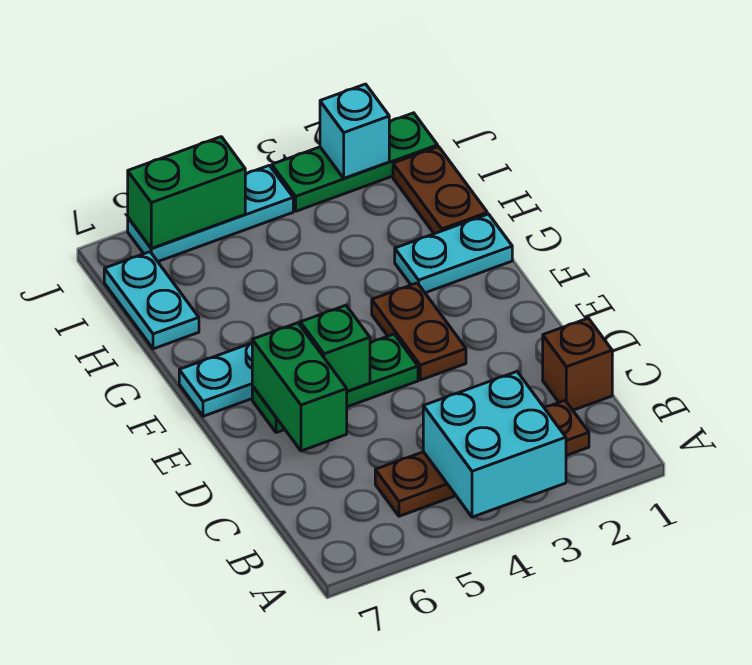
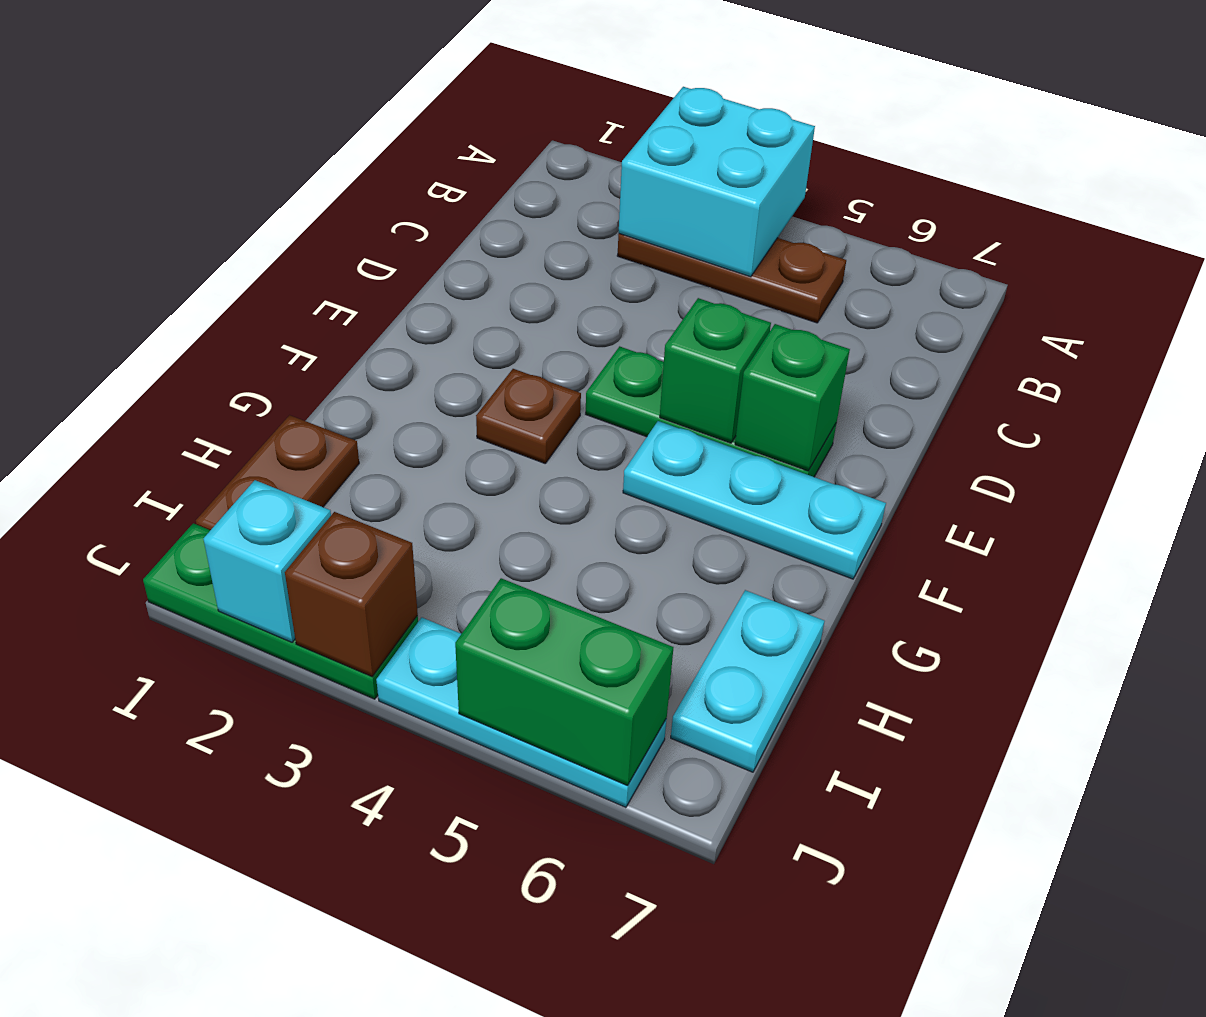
brown plate B2:B5 level 1 -> brown plate B3:B5 level 1
brown brick C1 level 1 -> brown brick J3 level 2
green brick D6:E6 level 2 -> green brick E6 level 2
brown plate E3:F3 level 1 -> brown plate F3 level 1
cyan plate G1:G2 level 1 -> none

